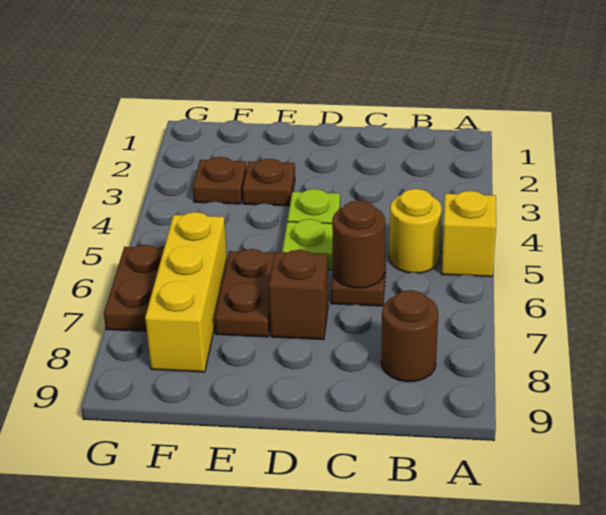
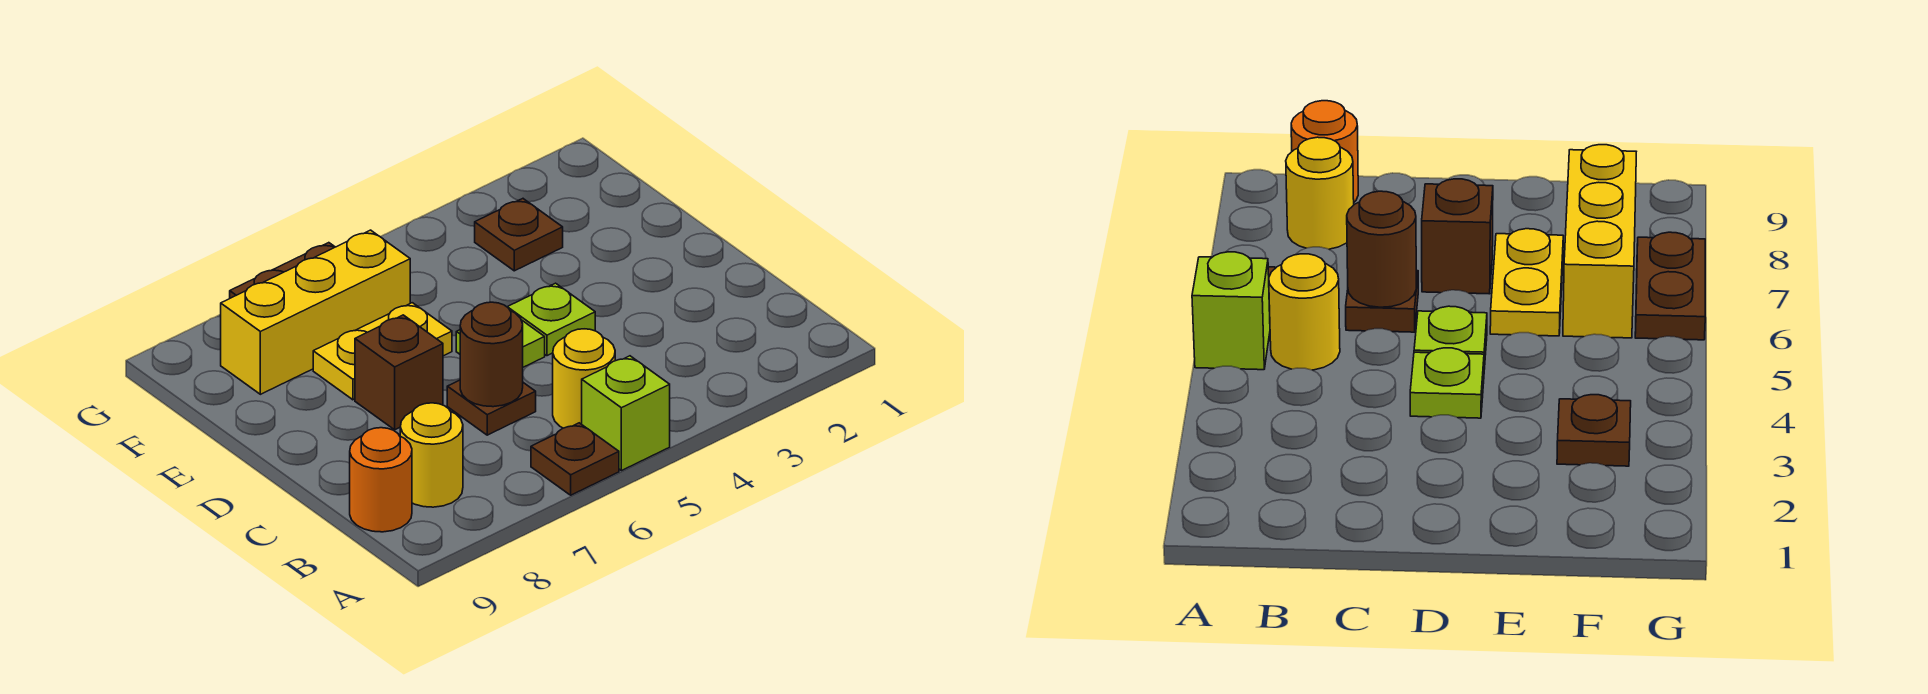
yellow brick A5 level 1 -> lime brick A5 level 1
brown round brick B8 level 1 -> yellow round brick B8 level 1
none -> orange round brick B9 level 1
brown plate E3 level 1 -> brown plate A6 level 1
brown plate E6:E7 level 1 -> yellow plate E6:E7 level 1

